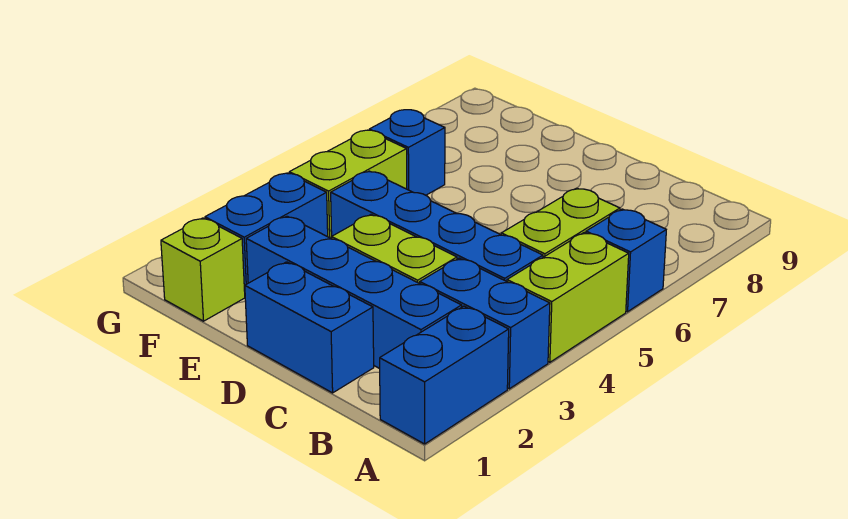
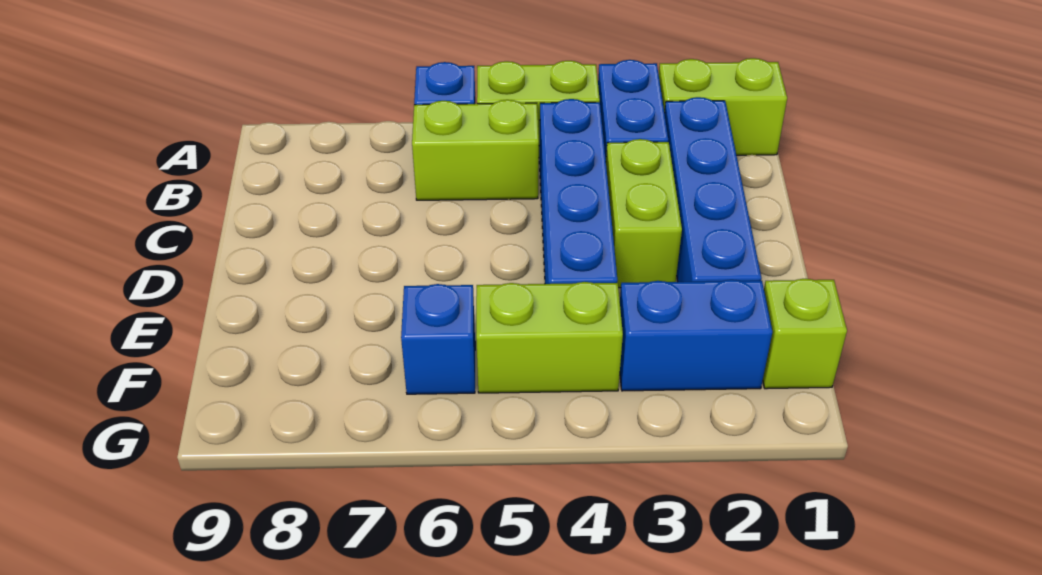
blue brick A1:A2 level 1 -> lime brick A1:A2 level 1
blue brick C1:D1 level 1 -> none

